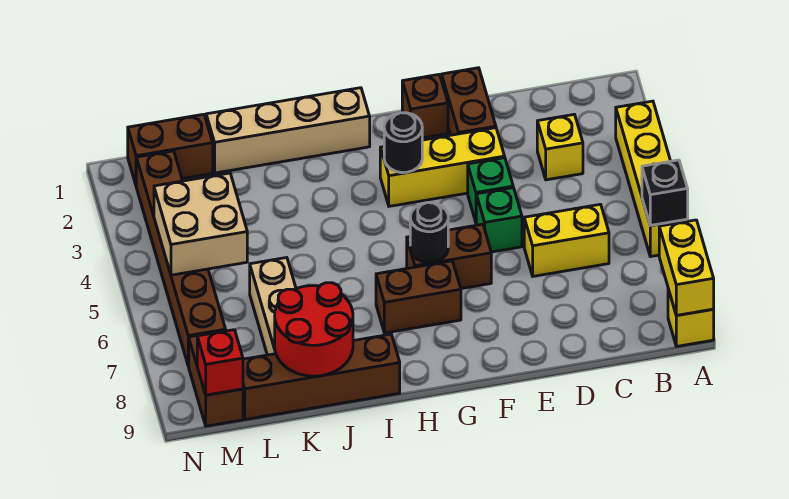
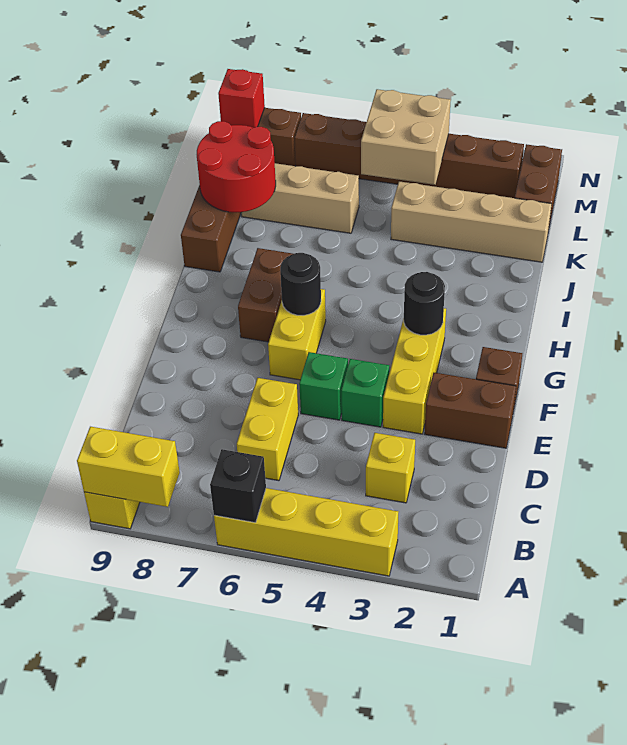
brown brick F6:G6 level 1 -> yellow brick F6:G6 level 1
tan brick H1:K1 level 1 -> tan brick K1:K4 level 1

